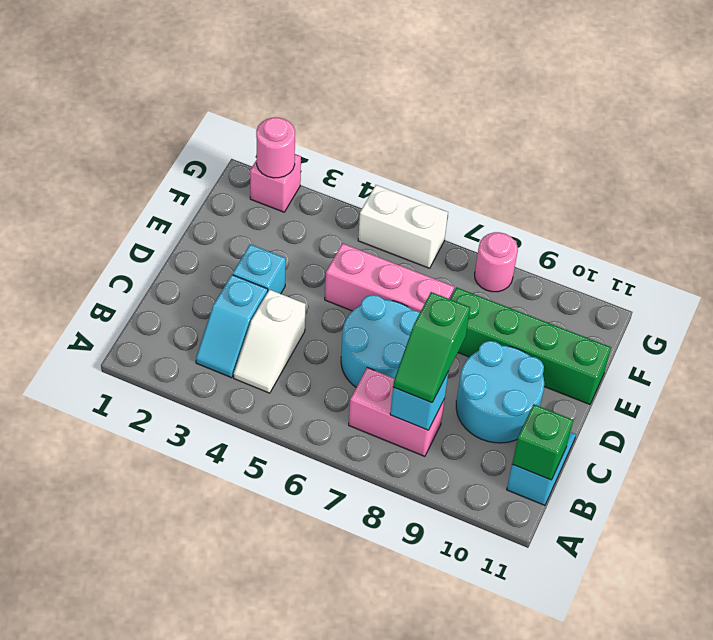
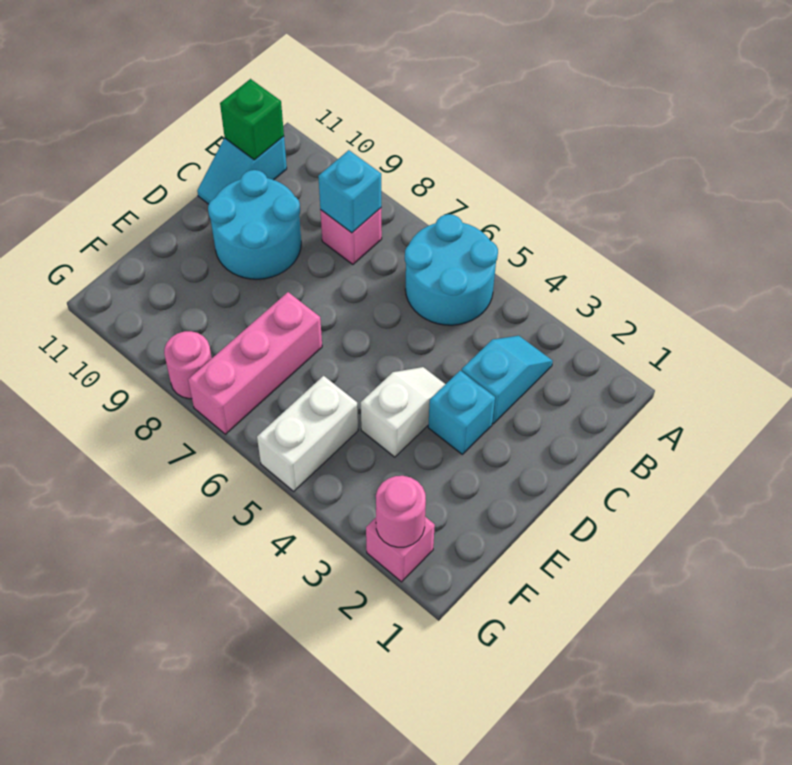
white slope B4:C4 level 1 top C -> white slope D4:E4 level 1 top E
pink brick B7:B8 level 1 -> pink brick B8 level 1
green slope B8:C8 level 3 top C -> none
cyan round brick C6:D7 level 1 -> cyan round brick A5:B6 level 1
pink brick E5:E7 level 1 -> pink brick E7:G7 level 1
green brick E8:E11 level 1 -> none
white brick G5:G6 level 1 -> white brick F5:G5 level 1

